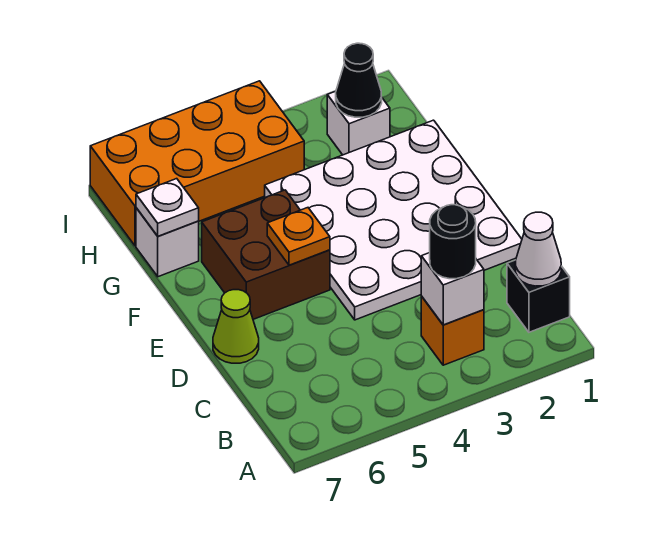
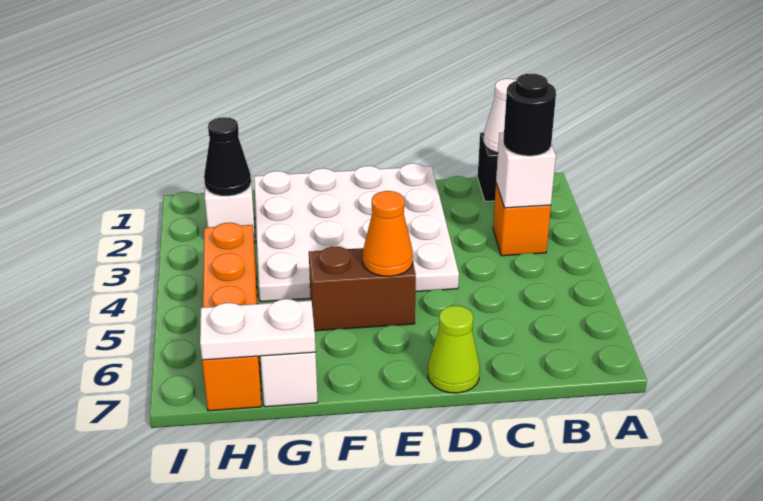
brown brick E5:F6 level 1 -> brown brick E5:F5 level 1
orange plate E5 level 2 -> orange cone E5 level 2
white plate G7 level 2 -> white plate G7:H7 level 2
orange brick H4:I7 level 1 -> orange brick H4:H7 level 1

